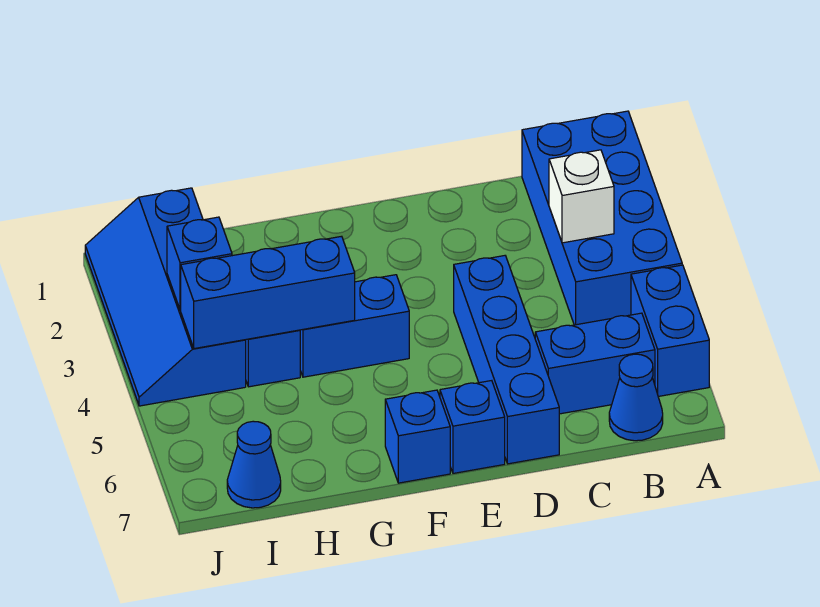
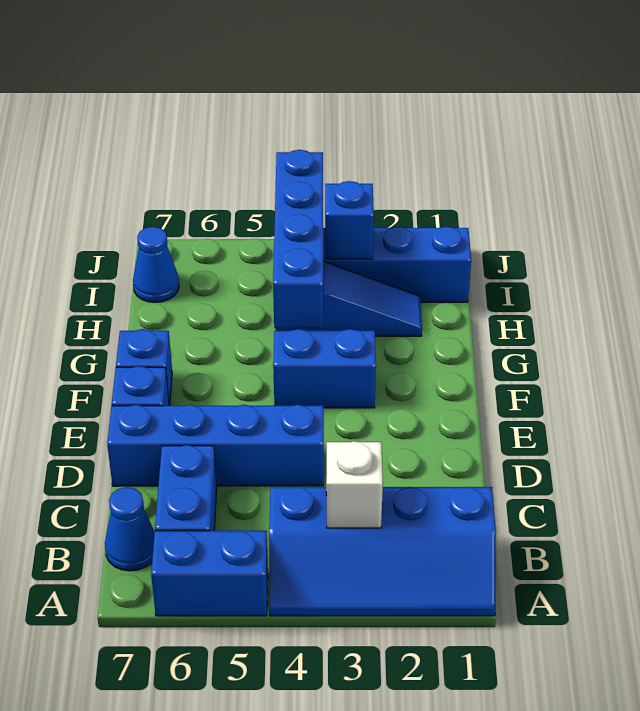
blue brick A1:B4 level 1 -> blue slope A1:B4 level 1 top B
blue brick F4:G4 level 1 -> blue brick F3:F4 level 1
blue brick G4:I4 level 2 -> blue brick G4:J4 level 2

